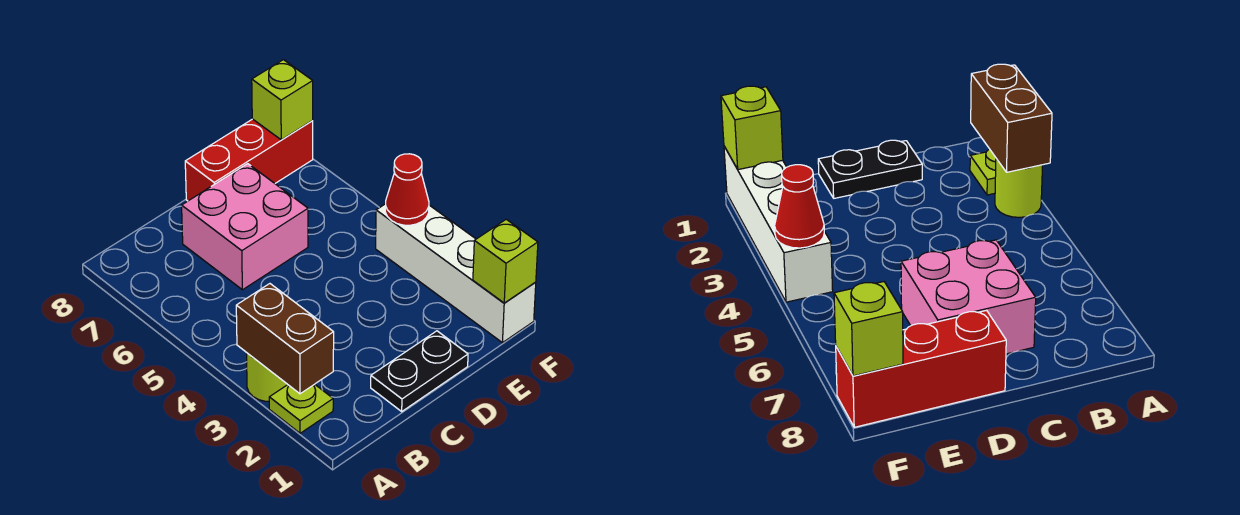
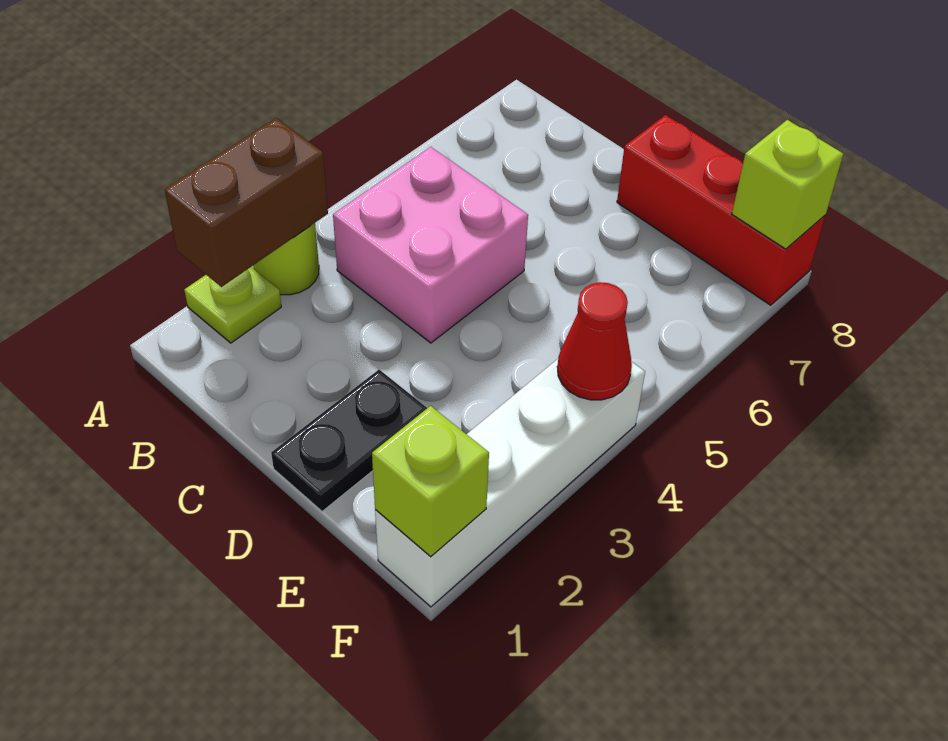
black plate C1:D1 level 1 -> black plate D1:D2 level 1
pink brick C6:D7 level 1 -> pink brick B4:C5 level 1

